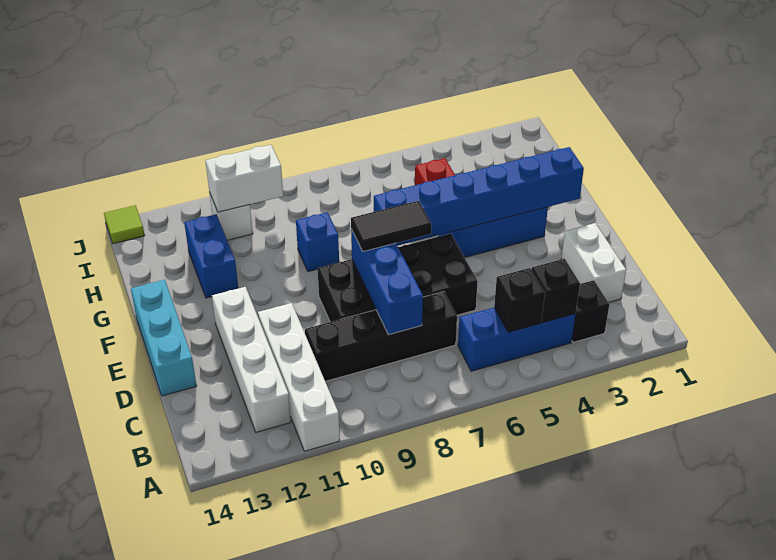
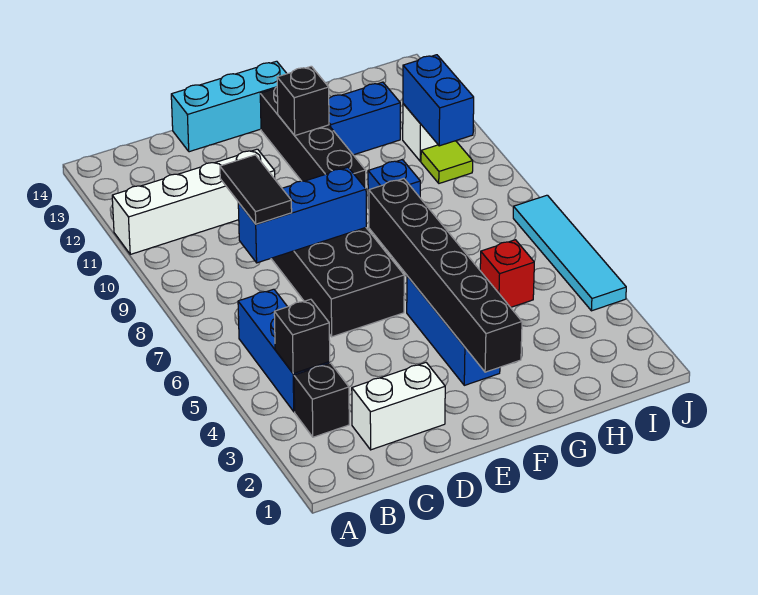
black brick B5 level 2 -> black brick F12 level 2
white brick B12:E12 level 1 -> none
black brick C7:C10 level 1 -> black brick F10:F13 level 1
black tile E7:E8 level 3 -> black tile C8:C9 level 3
blue brick F2:F7 level 2 -> black brick F2:F7 level 2
white brick I10:I11 level 2 -> blue brick I10:I11 level 2
none -> cyan tile J4:J7 level 1
lime tile J14 level 1 -> lime tile I10 level 1

